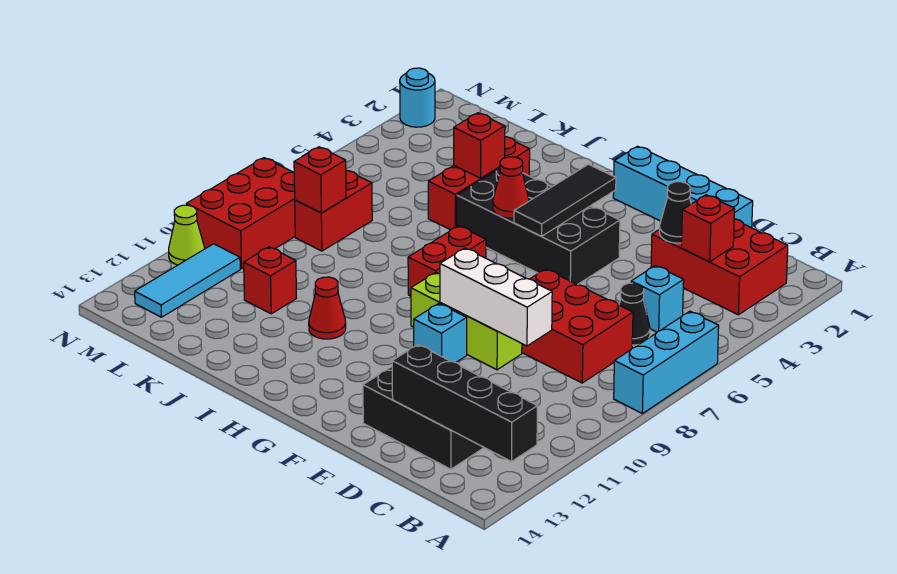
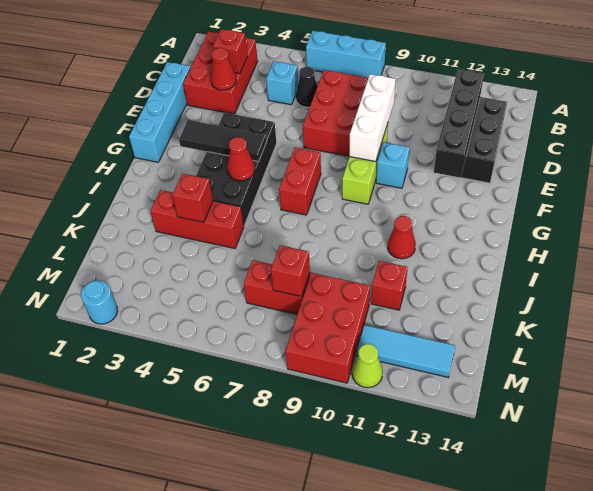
black brick A13:D13 level 2 -> black brick C12:F12 level 2
black cone D3 level 2 -> red cone D3 level 2
red brick H7:H8 level 1 -> red brick G7:H7 level 1
red brick M8:N10 level 1 -> red brick L9:N10 level 1

